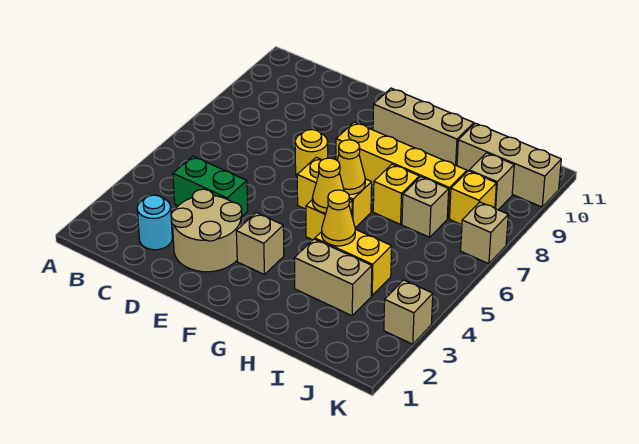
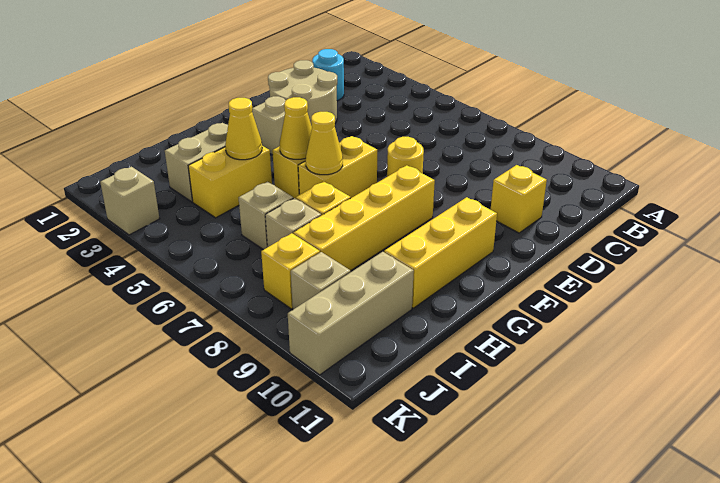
green brick C4:D4 level 1 -> none
none -> yellow brick D10 level 1
tan brick F10:H10 level 1 -> yellow brick F10:H10 level 1
tan brick K7 level 1 -> tan brick I6 level 1

